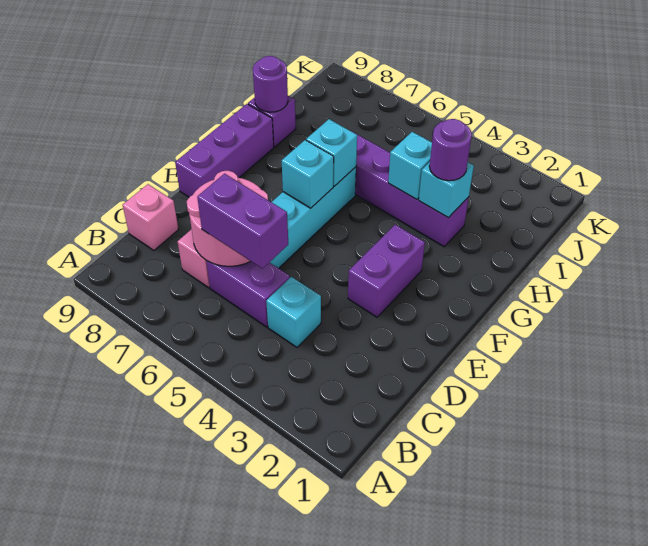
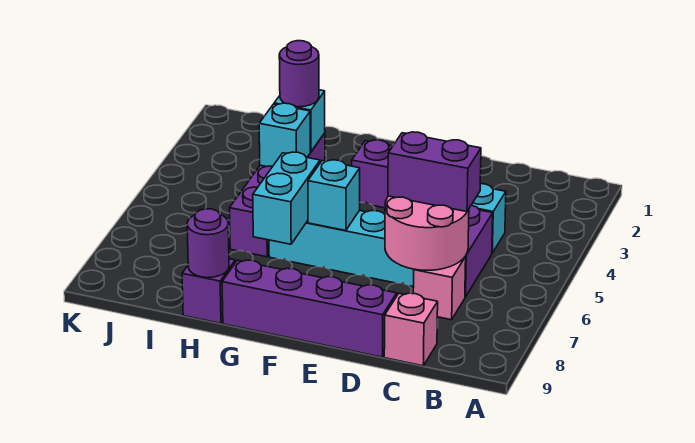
purple brick C5:C6 level 3 -> purple brick C6:D6 level 3
purple brick E9:G9 level 1 -> purple brick D9:G9 level 1
cyan brick G6 level 2 -> cyan brick G6:G7 level 2

